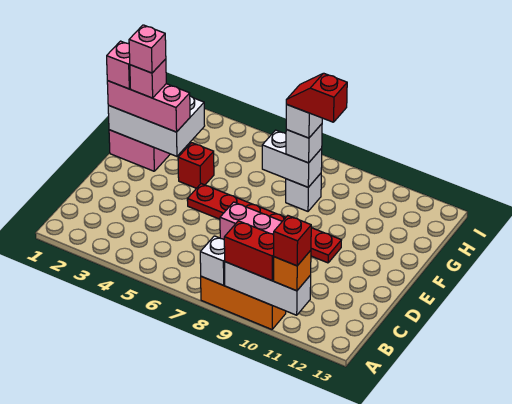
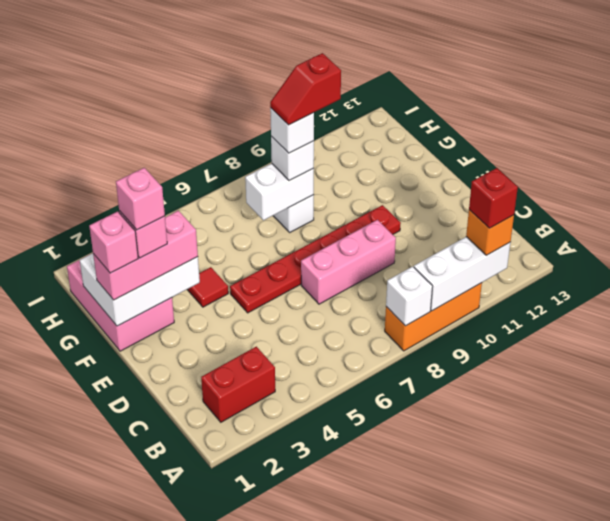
red brick A9:A10 level 3 -> red brick B2:B3 level 1
red brick F4 level 1 -> red tile F4 level 1

